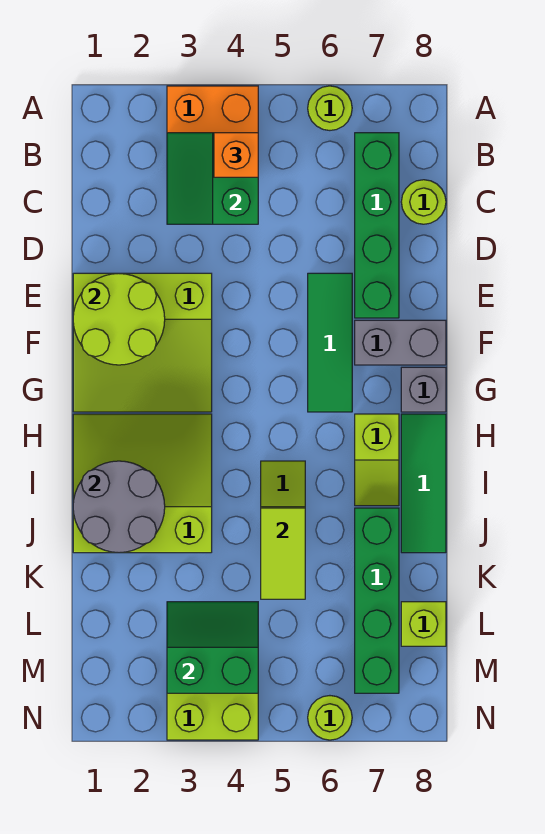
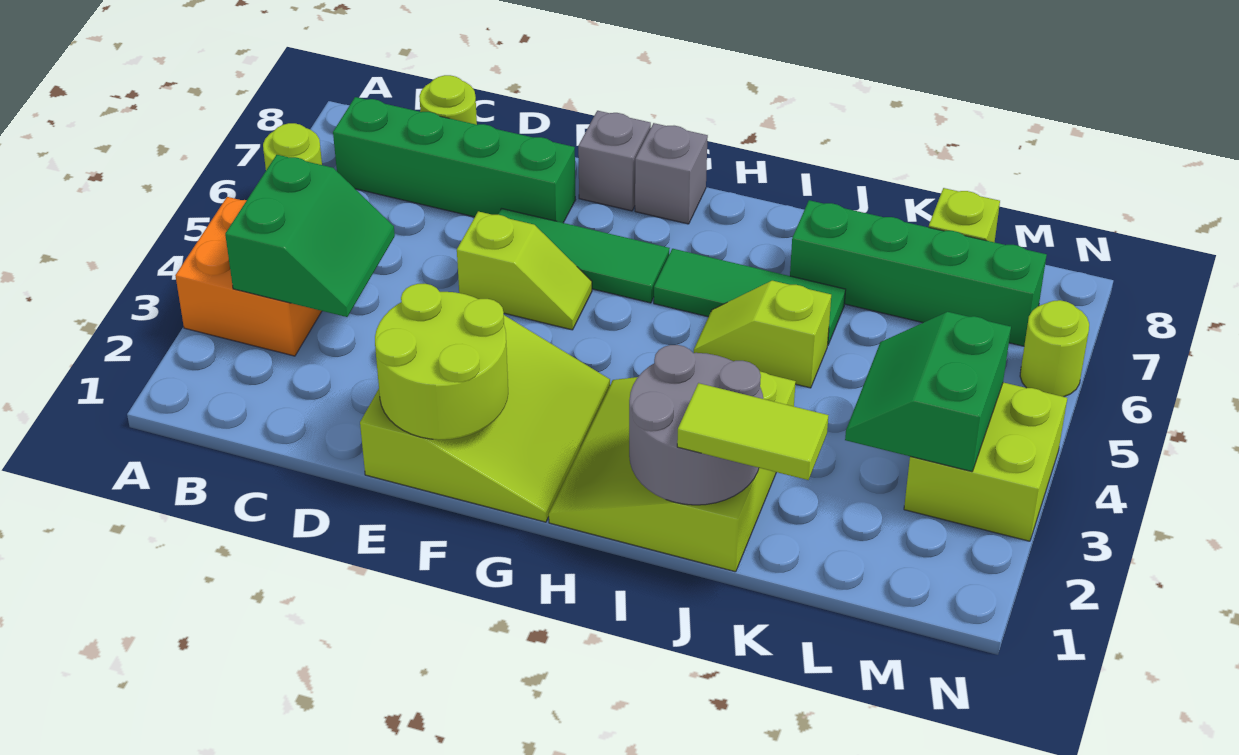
green slope B3:C4 level 2 top 4 -> green slope B3:C4 level 2 top B
orange brick B4 level 3 -> none
grey brick F7:F8 level 1 -> grey brick F8 level 1
lime slope H7:I7 level 1 top H -> lime slope E5:F5 level 1 top E
green tile H8:J8 level 1 -> green tile H6:J6 level 1
lime tile J5:K5 level 2 -> lime tile J1:K1 level 3

